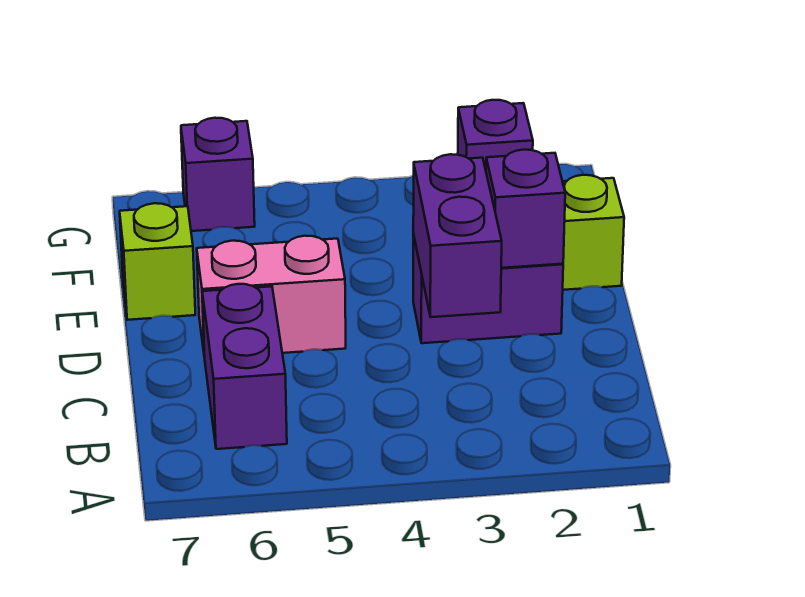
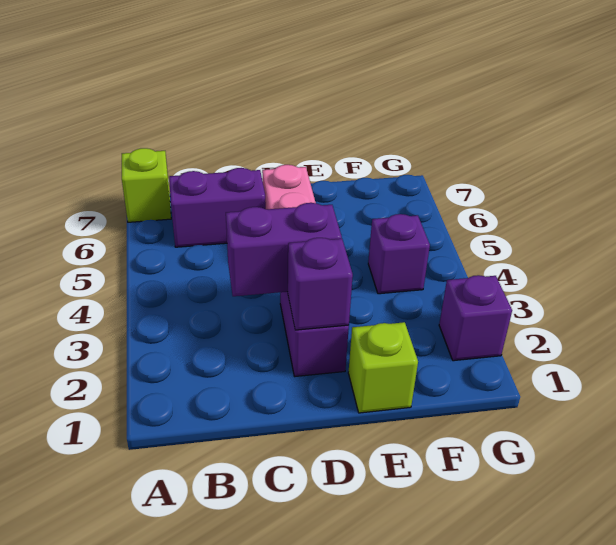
lime brick E7 level 1 -> lime brick A7 level 1
purple brick G6 level 1 -> purple brick F4 level 1

